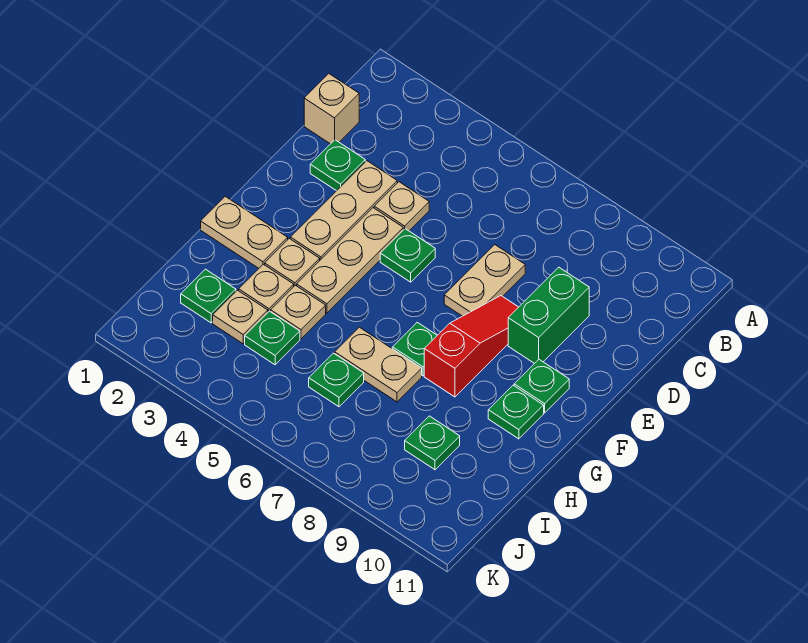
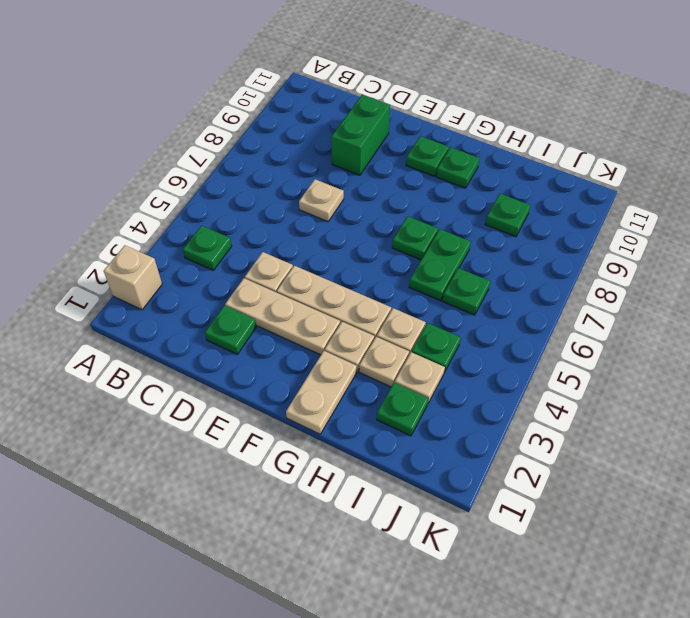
tan brick C1 level 1 -> tan brick A2 level 1
tan plate D7:E7 level 1 -> tan plate D7 level 1
green brick D9:E9 level 1 -> green brick D9:D10 level 1
green plate E5 level 1 -> green plate B4 level 1
red slope E8:G8 level 1 top G -> none
tan plate H6:H7 level 1 -> green plate H6:H7 level 1

